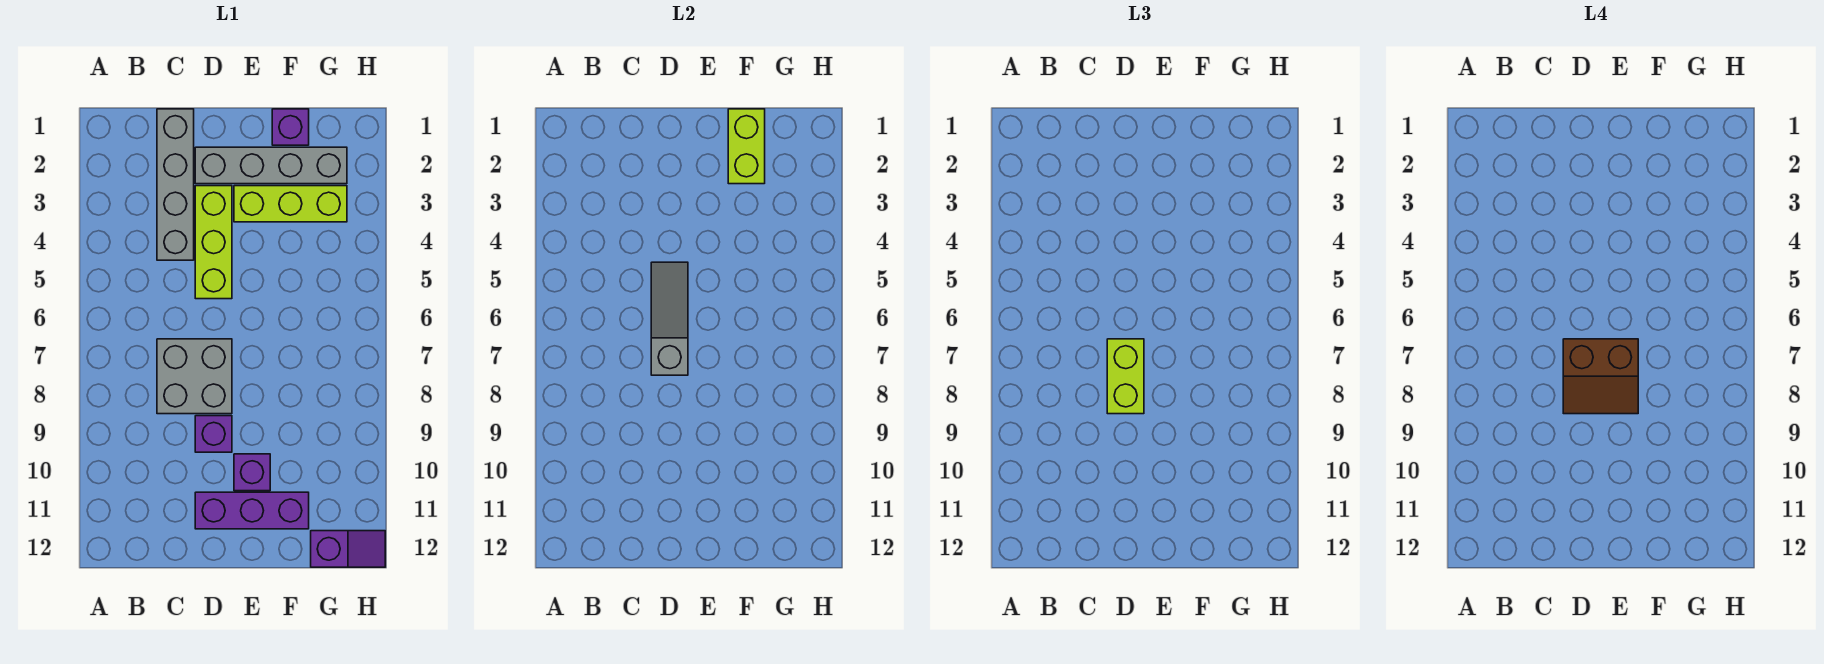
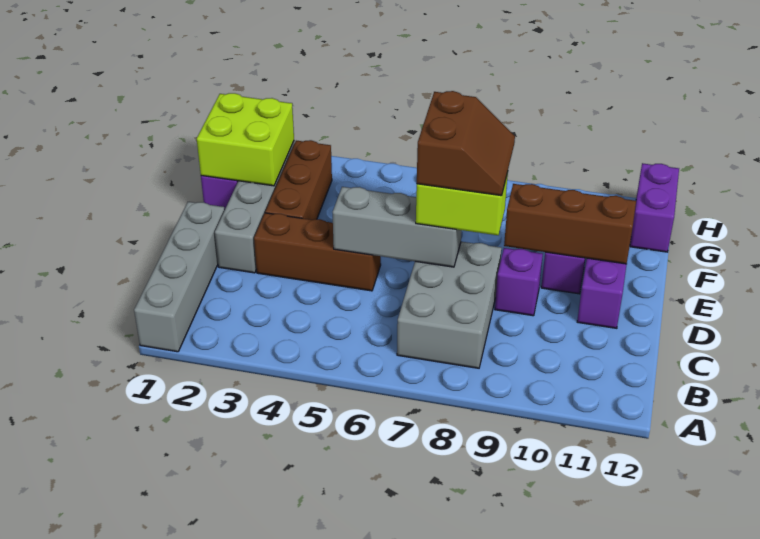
grey brick C1:C4 level 1 -> grey brick A1:D1 level 1
grey brick C7:D8 level 1 -> grey brick B7:D8 level 1
lime brick D3:D5 level 1 -> brown brick D3:D5 level 1
grey slope D5:D7 level 2 top 7 -> grey brick D5:D7 level 2
lime brick E3:G3 level 1 -> brown brick E3:G3 level 1
none -> brown brick E9:E11 level 2
lime brick F1:F2 level 2 -> lime brick F1:G2 level 2
purple slope G12:H12 level 1 top G -> purple brick G12:H12 level 1

